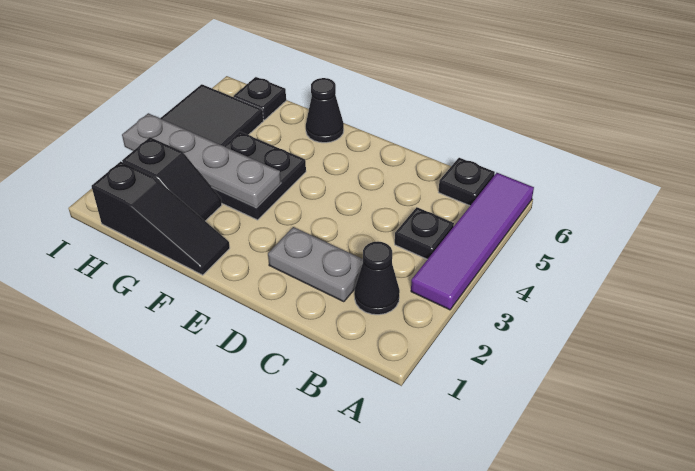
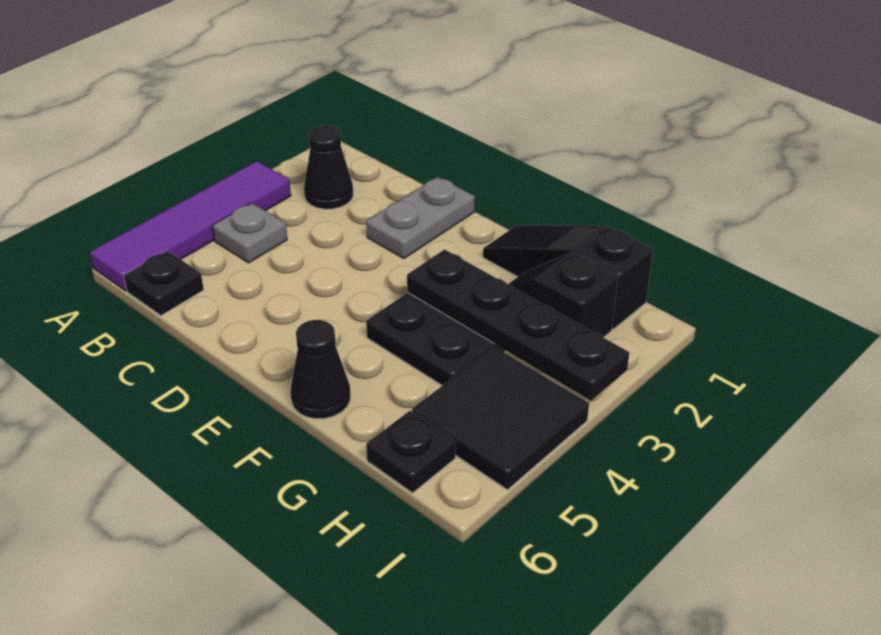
black plate B4 level 1 -> grey plate B4 level 1
grey plate C2:D2 level 1 -> grey plate D1:D2 level 1
grey plate F3:I3 level 2 -> black plate F3:I3 level 2

